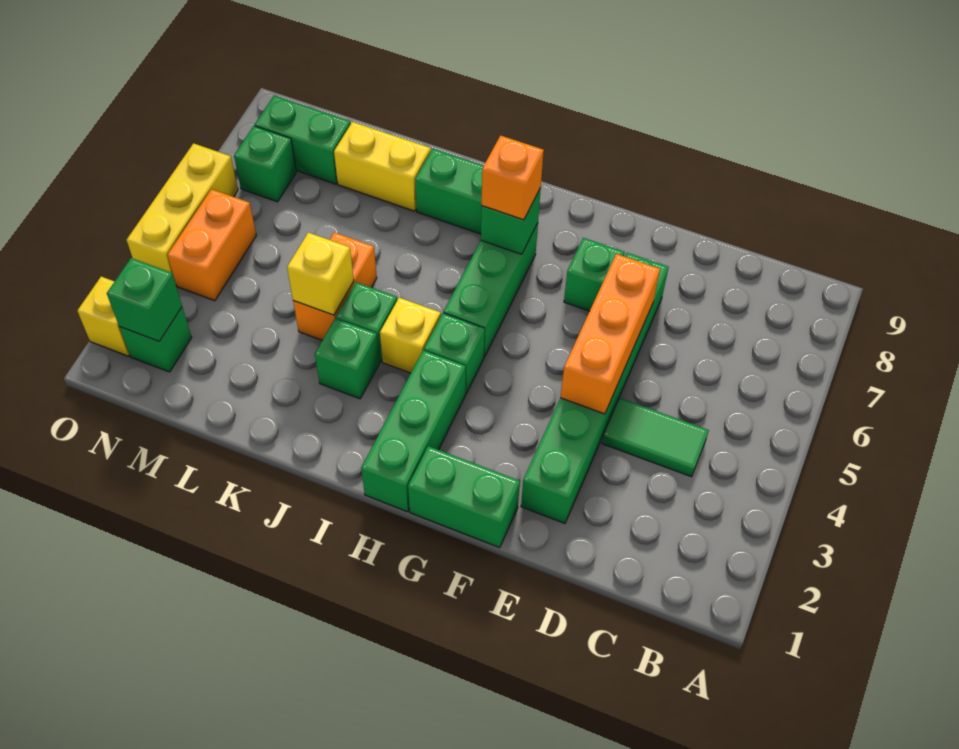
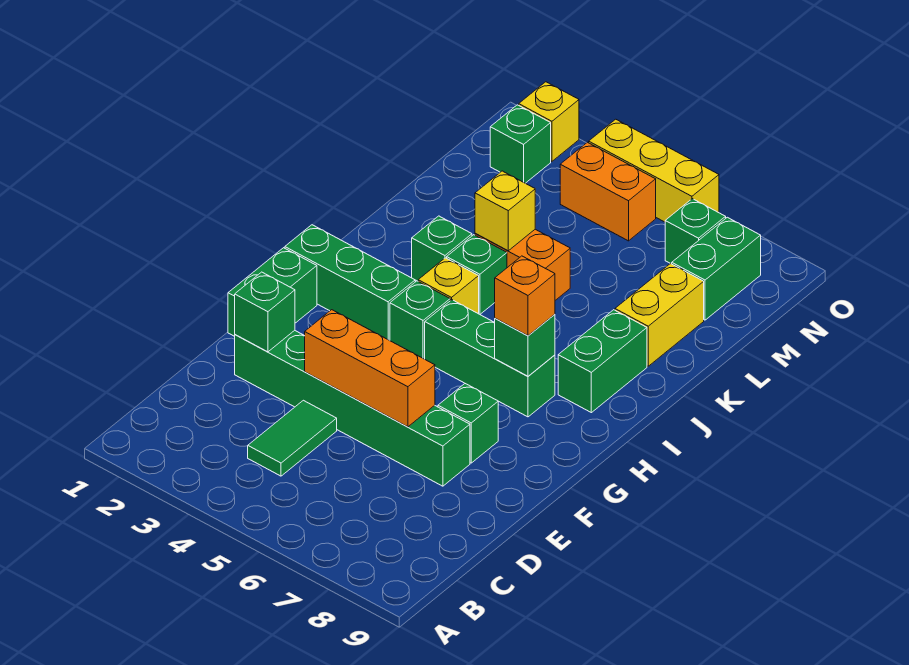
green brick N2 level 2 -> green brick E2 level 2

